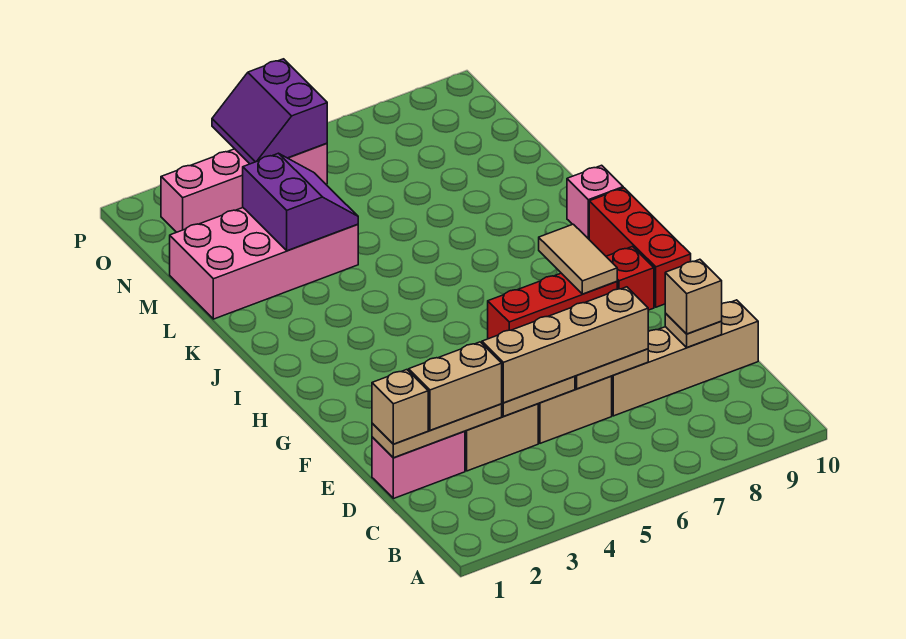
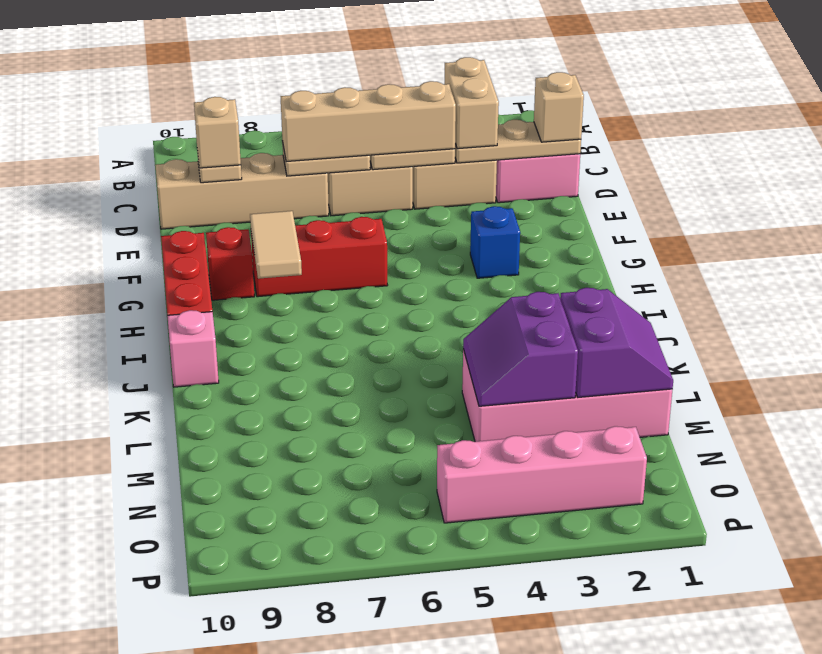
tan brick D2:D3 level 3 -> tan brick C3:D3 level 3
none -> blue brick G3 level 1
purple slope O4:P5 level 2 top 5 -> purple slope L1:M2 level 2 top 2

